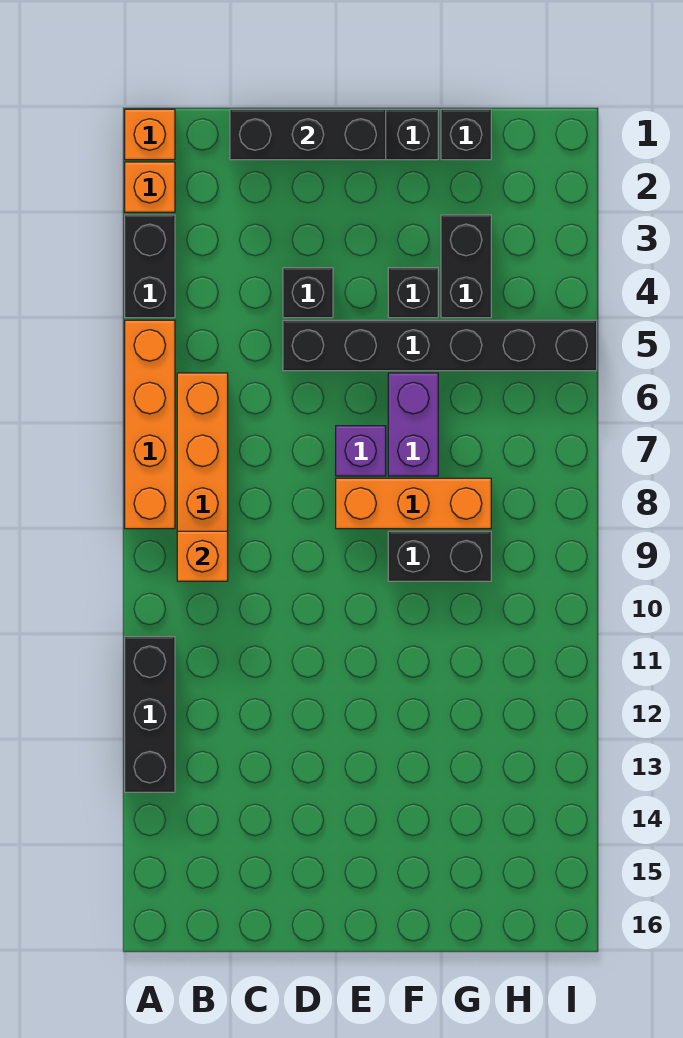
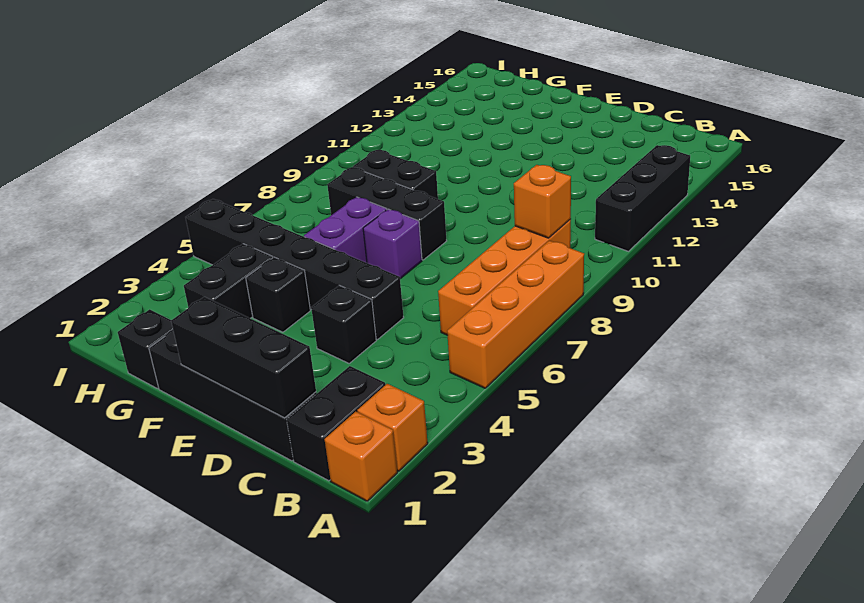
black brick A3:A4 level 1 -> black brick B1:B2 level 1
orange brick E8:G8 level 1 -> black brick E8:G8 level 1

